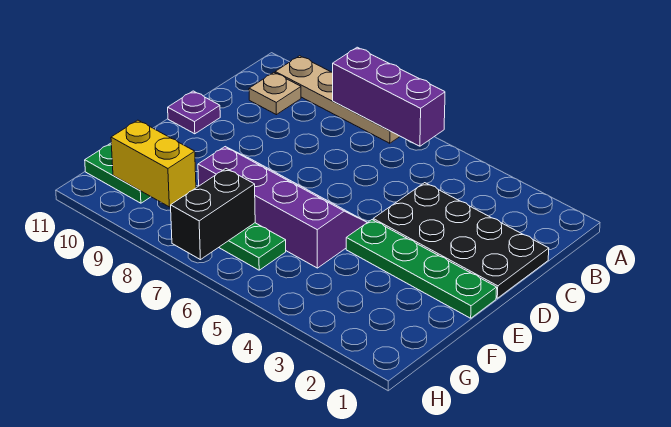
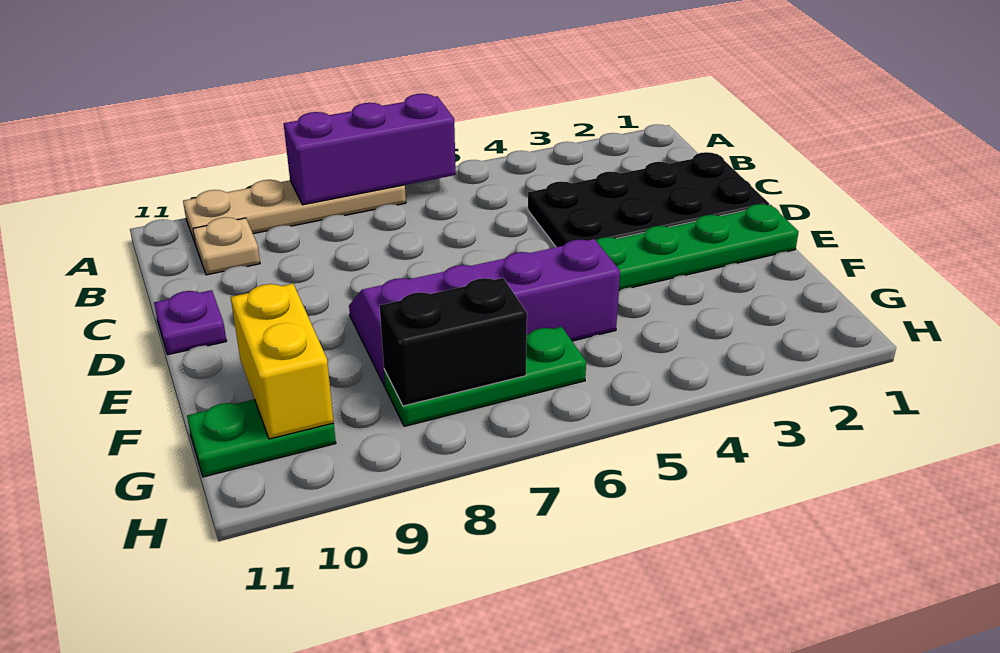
black brick G7:H7 level 2 -> black brick G7:G8 level 2
yellow brick G9:G10 level 2 -> yellow brick F10:G10 level 2

